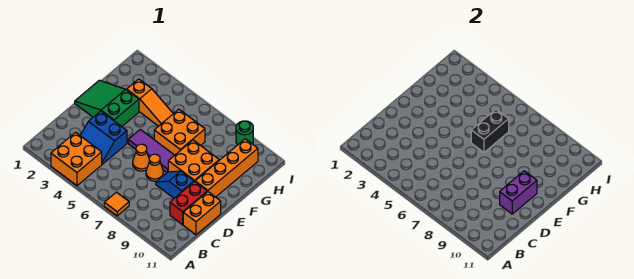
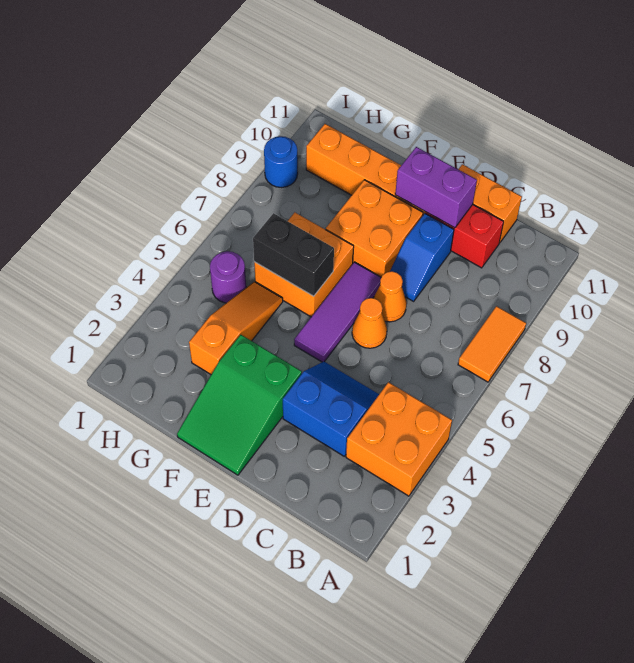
orange tile A7 level 1 -> orange tile A7:A8 level 1
blue slope C3:D4 level 1 top D -> blue slope C3:D4 level 1 top 3
none -> purple round brick H5 level 1
green round brick I9 level 1 -> blue round brick I9 level 1

